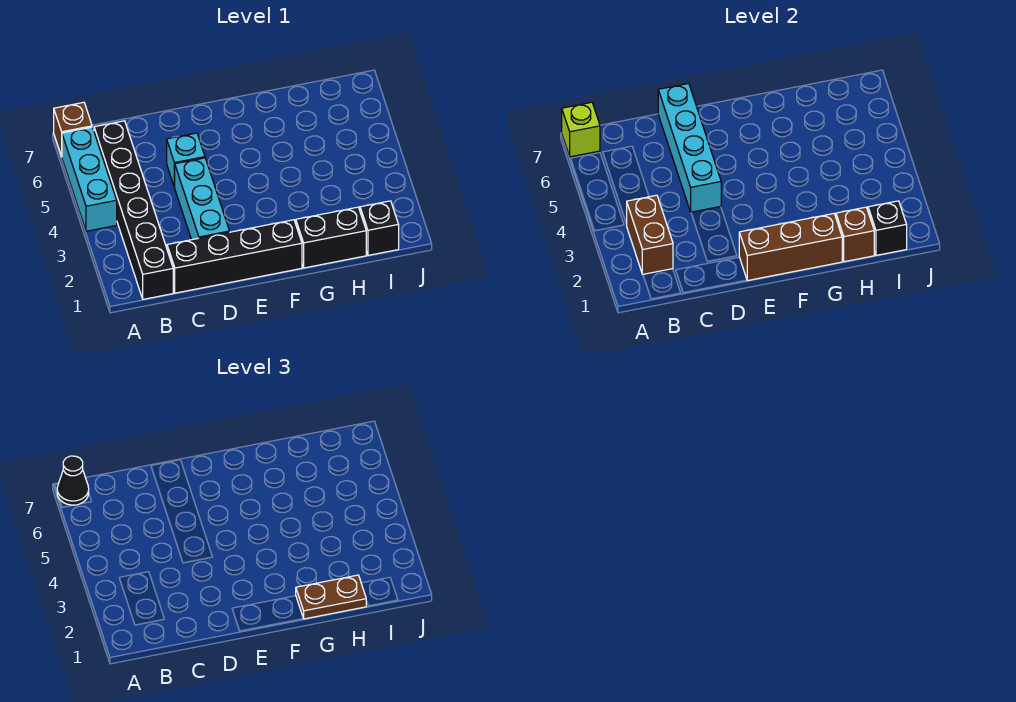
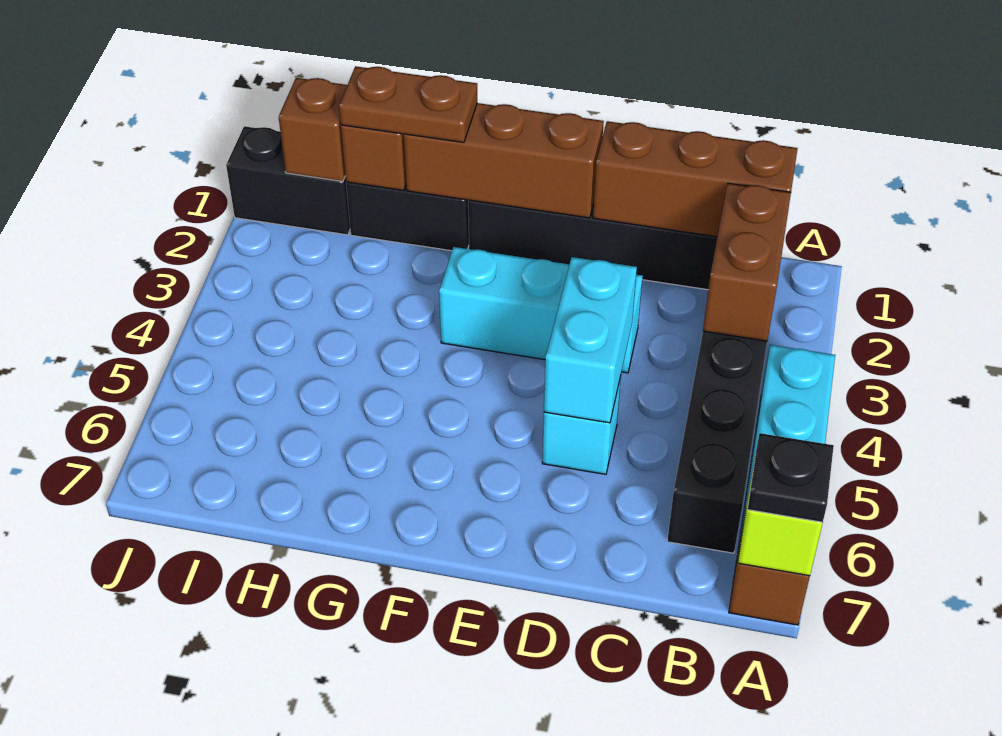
black cone A7 level 3 -> black plate A7 level 3
none -> brown brick B1:D1 level 2
cyan brick D2:D4 level 1 -> cyan brick D3:F3 level 1
cyan brick D4:D7 level 2 -> cyan brick D4:D5 level 2
black brick I1 level 1 -> black brick I1:J1 level 1
black brick I1 level 2 -> brown brick I1 level 2

